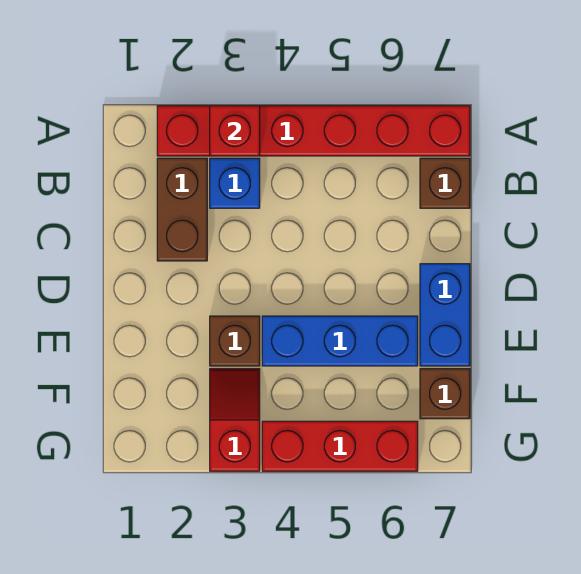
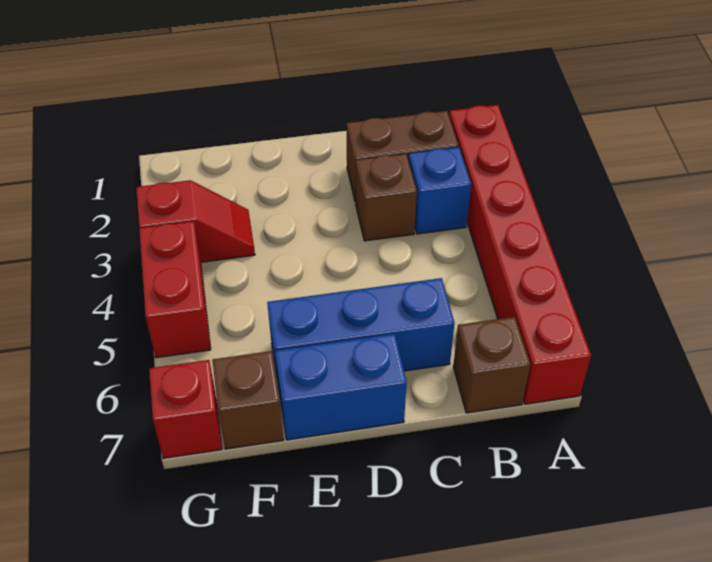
red brick A3 level 2 -> red brick G7 level 1
brown brick E3 level 1 -> brown brick C3 level 1
blue brick E4:E6 level 1 -> blue brick C6:E6 level 1
red brick G4:G6 level 1 -> red brick G4:G5 level 1

